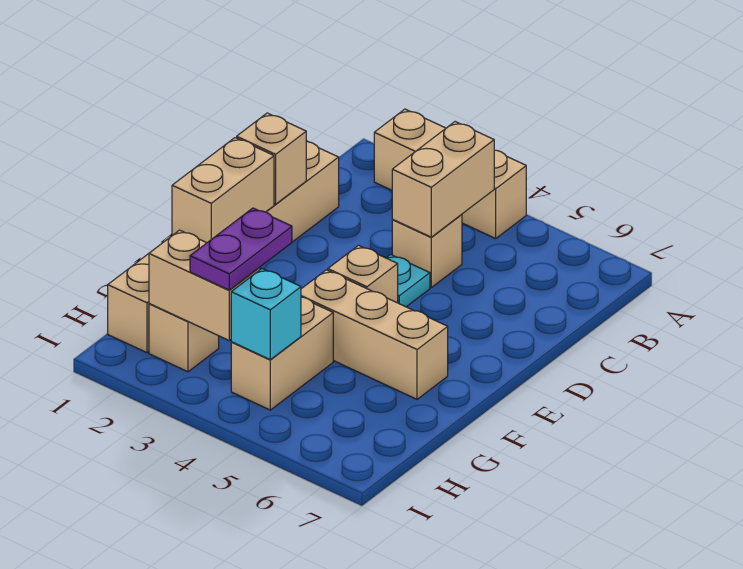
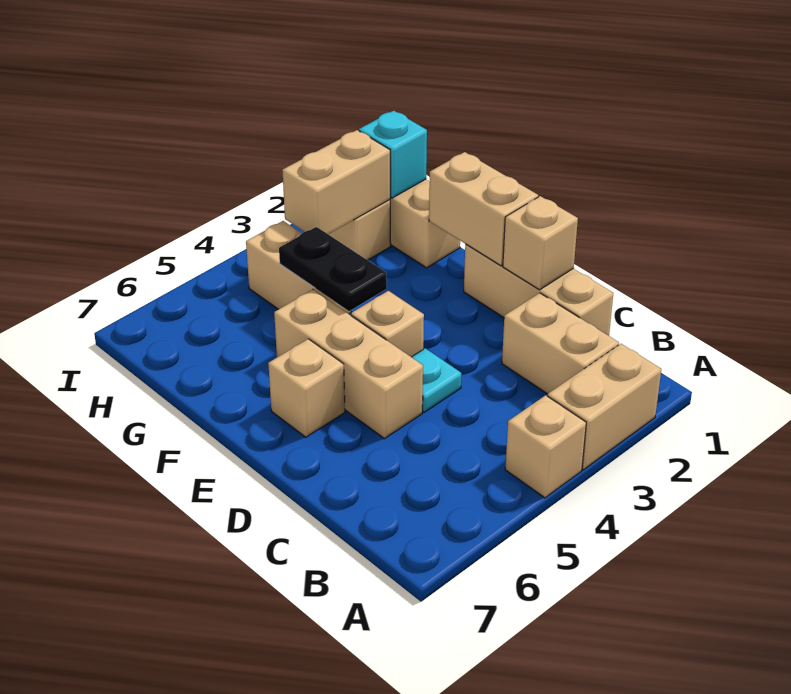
tan brick B4:C4 level 2 -> tan brick B2:C2 level 1
tan brick C4 level 1 -> tan brick E6 level 1
tan brick F4:F6 level 1 -> tan brick D5:F5 level 1
none -> black plate F4:G4 level 2
purple plate G3:H3 level 3 -> none
cyan brick H4 level 2 -> cyan brick H1 level 2

